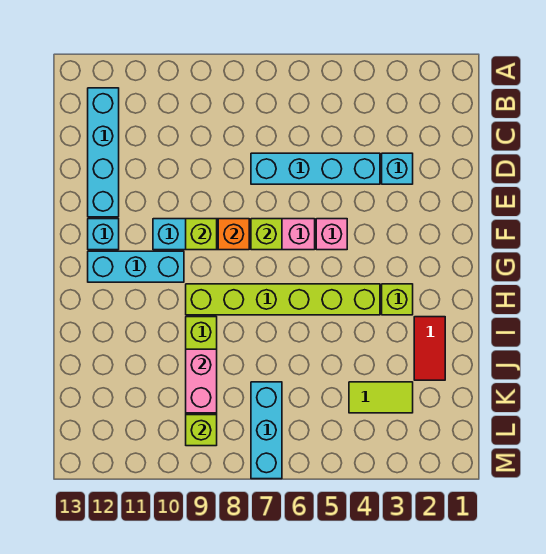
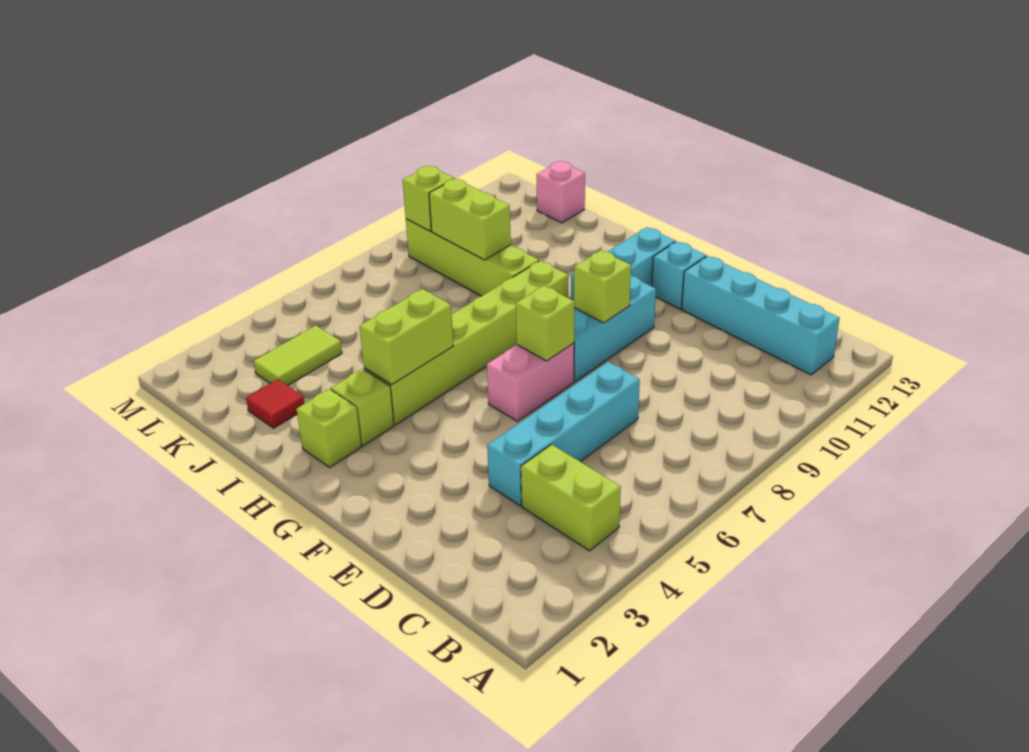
none -> lime brick B4:C4 level 1
cyan brick D3 level 1 -> none
pink brick F5 level 1 -> pink brick K13 level 1
orange brick F8 level 2 -> none
none -> lime brick H2 level 1
none -> lime brick H4:H5 level 2
red tile I2:J2 level 1 -> red tile J2 level 1
pink brick J9:K9 level 2 -> lime brick J9:K9 level 2
cyan brick K7:M7 level 1 -> none

